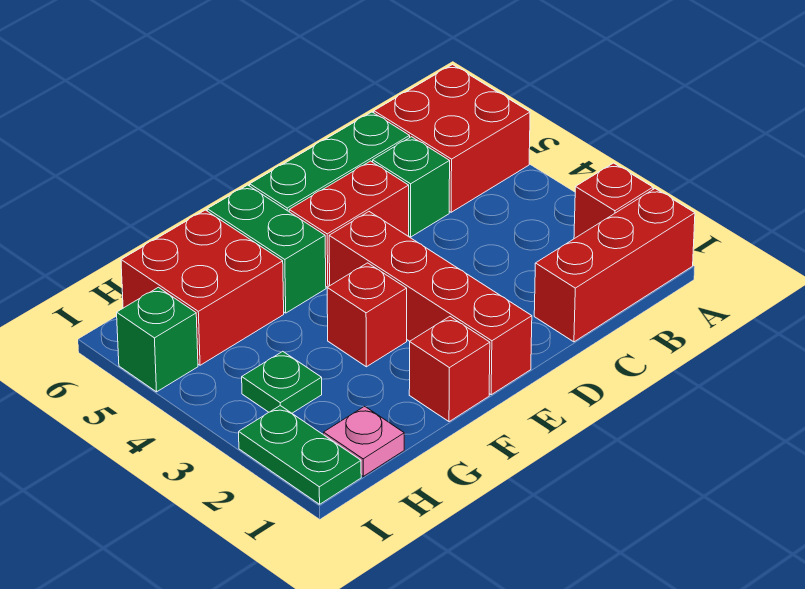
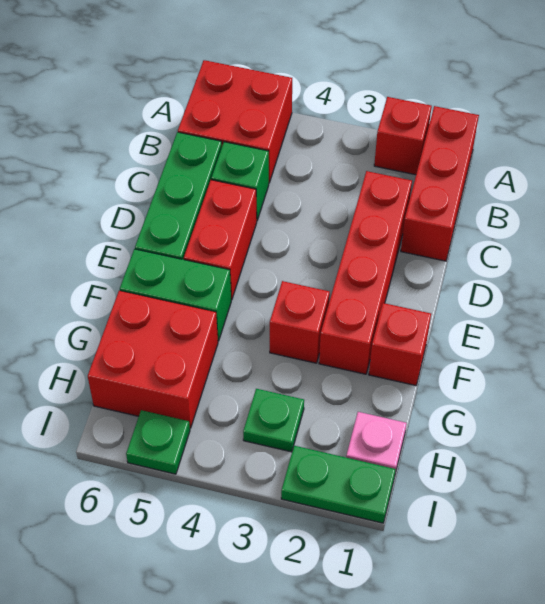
red brick E1:E4 level 1 -> red brick C2:F2 level 1
green brick I5 level 1 -> green plate I5 level 1

